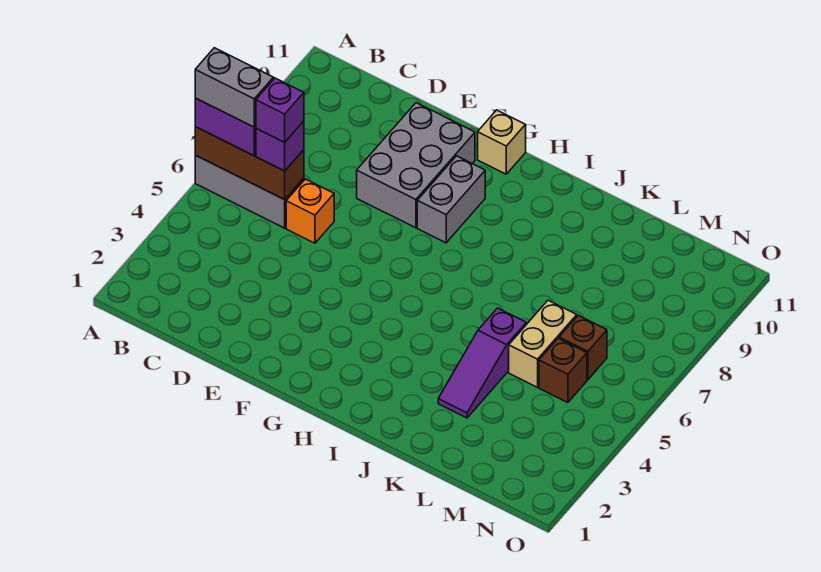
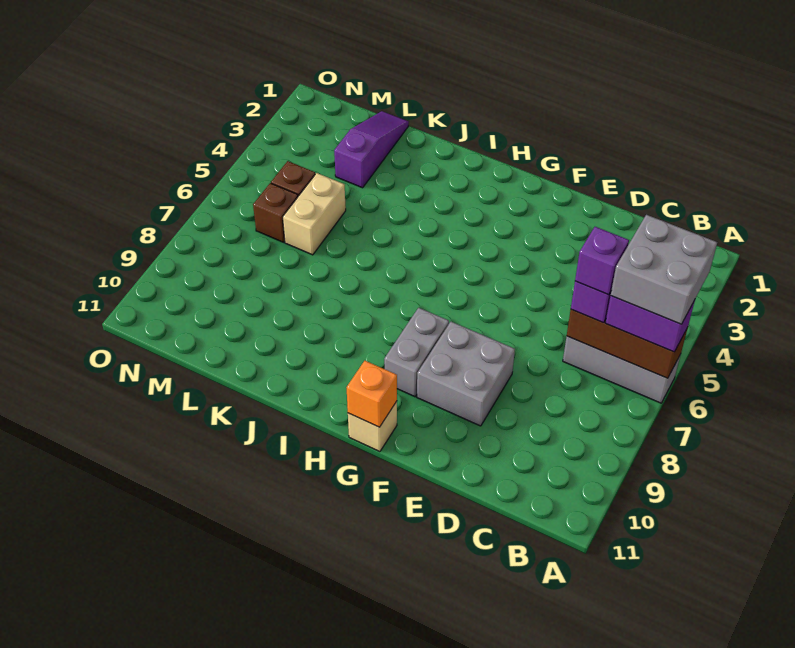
grey brick A6:B6 level 4 -> grey brick A5:B6 level 4
orange brick D6 level 1 -> orange brick G11 level 2
grey brick E8:F10 level 1 -> grey brick E8:F9 level 1
purple slope K3:K5 level 1 top 5 -> purple slope L1:L3 level 1 top 3

